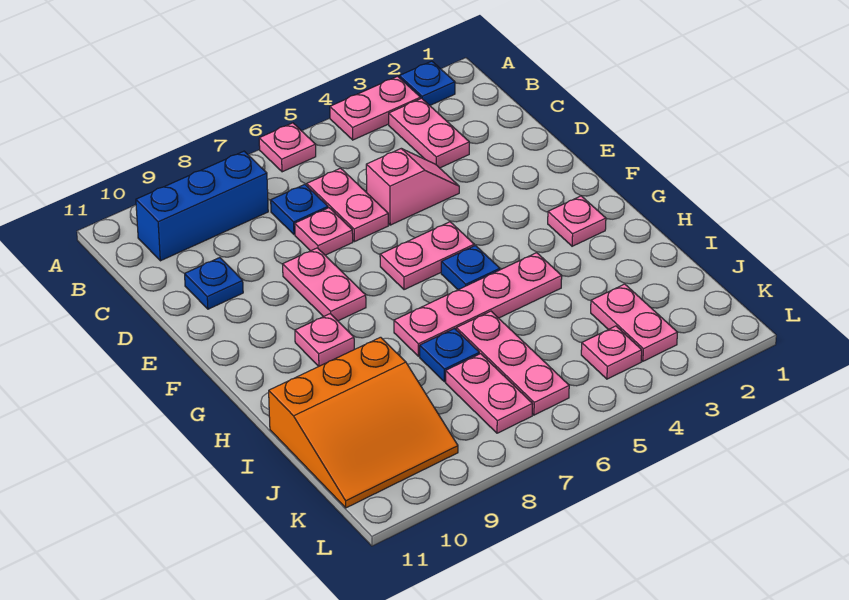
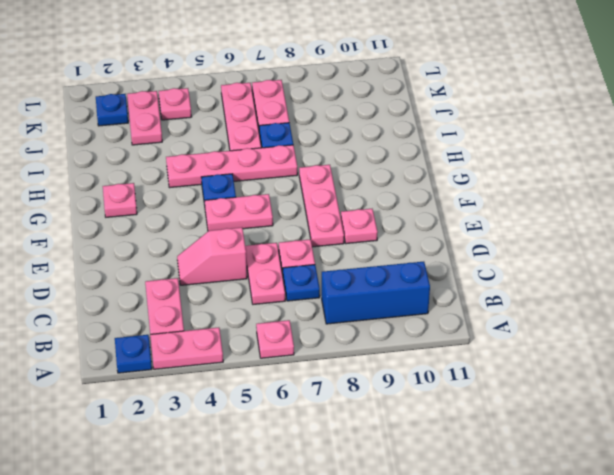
blue plate D10 level 1 -> blue plate K2 level 1
pink plate E8:F8 level 1 -> pink plate E8:G8 level 1
pink plate G9 level 1 -> pink plate E9 level 1
orange slope I9:K11 level 1 top I -> none

